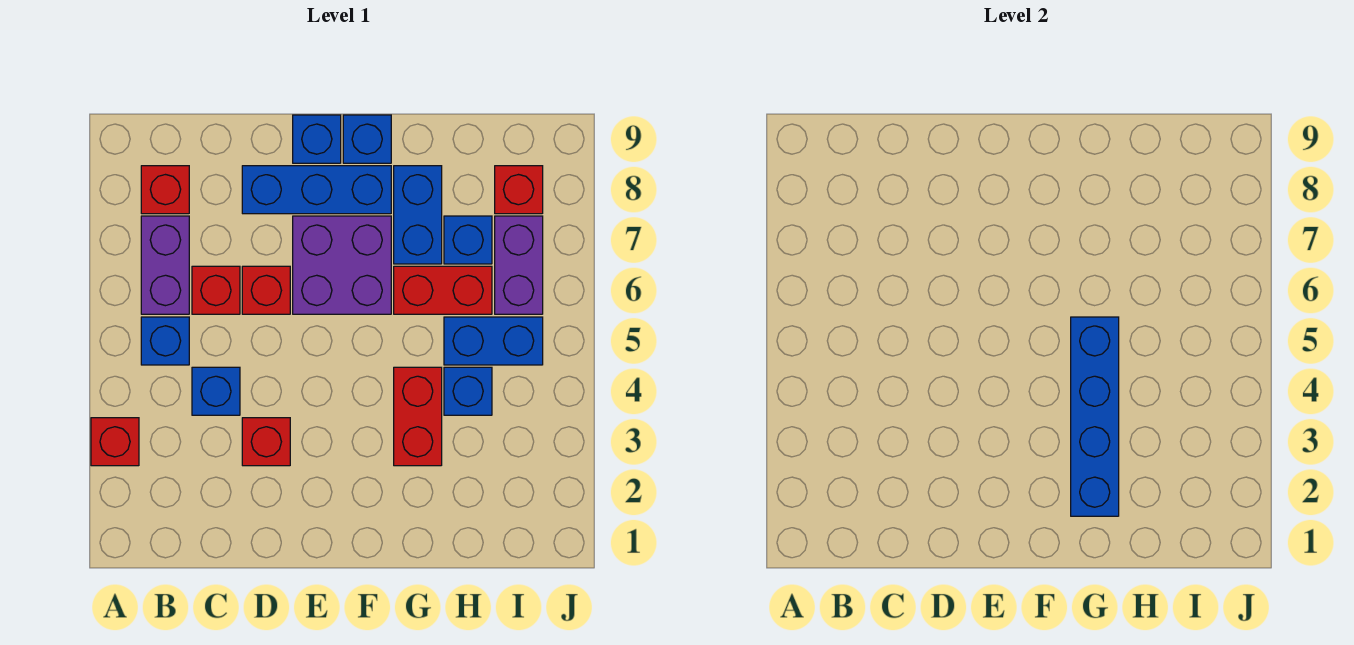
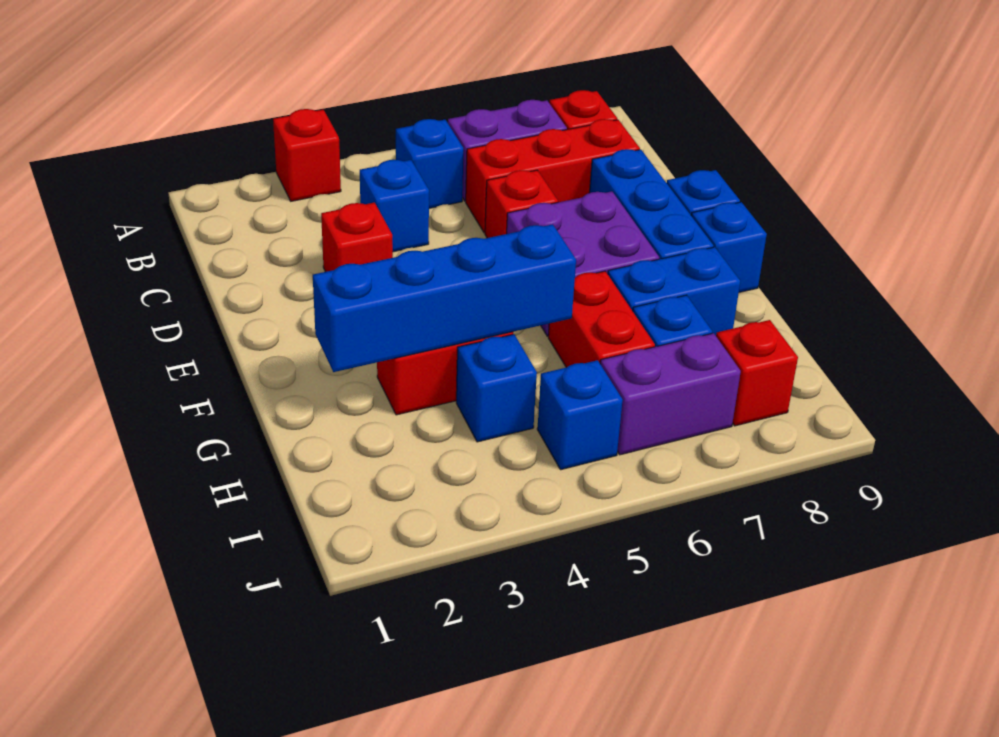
red brick C6 level 1 -> red brick C6:C8 level 1
blue brick H5:I5 level 1 -> blue brick I5 level 1

